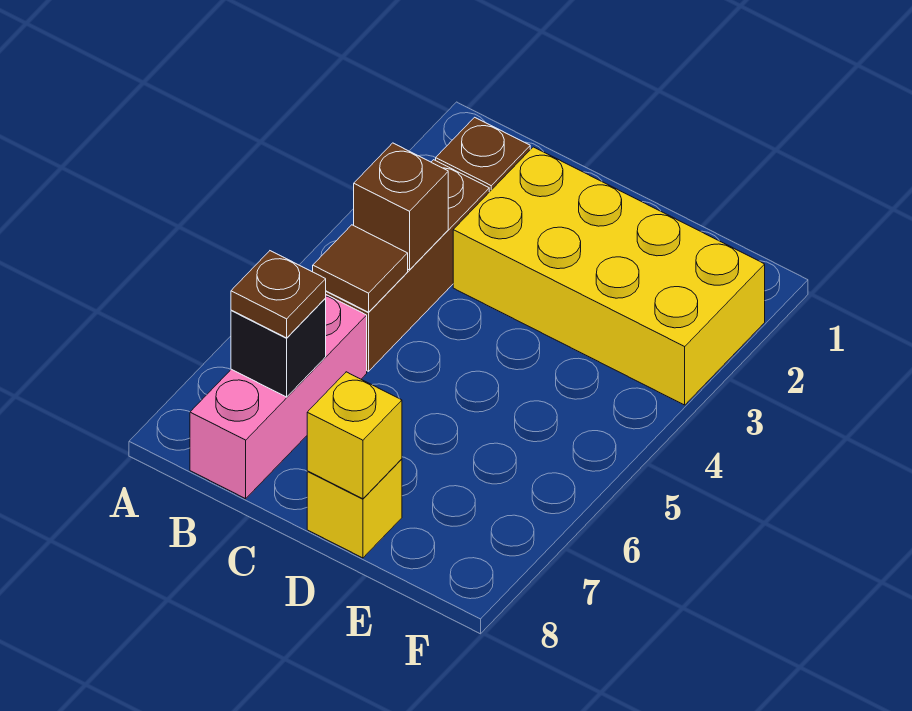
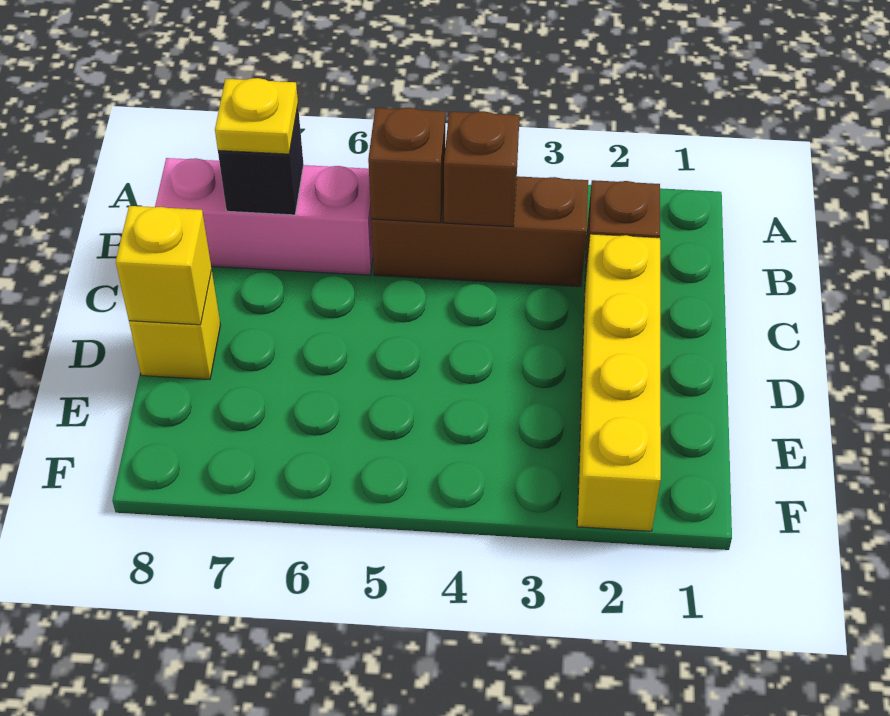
brown tile B5 level 2 -> brown brick B5 level 2
brown plate B7 level 3 -> yellow plate B7 level 3
yellow brick C2:F3 level 1 -> yellow brick C2:F2 level 1

